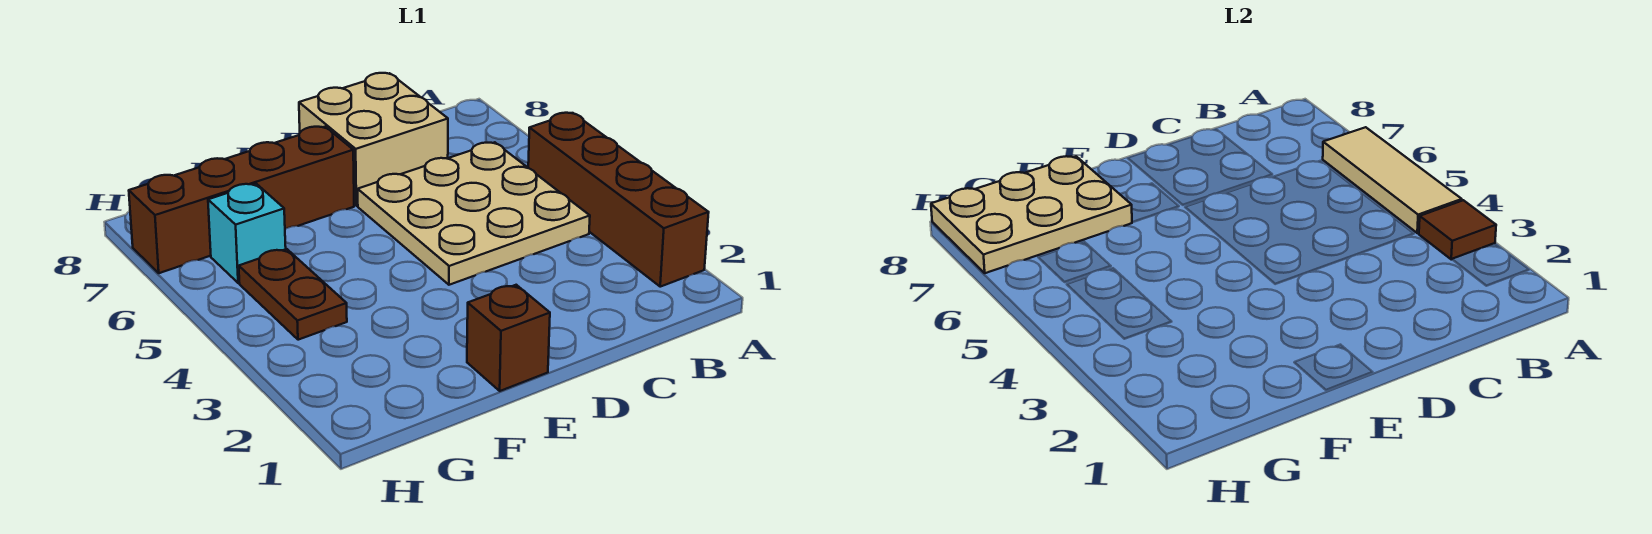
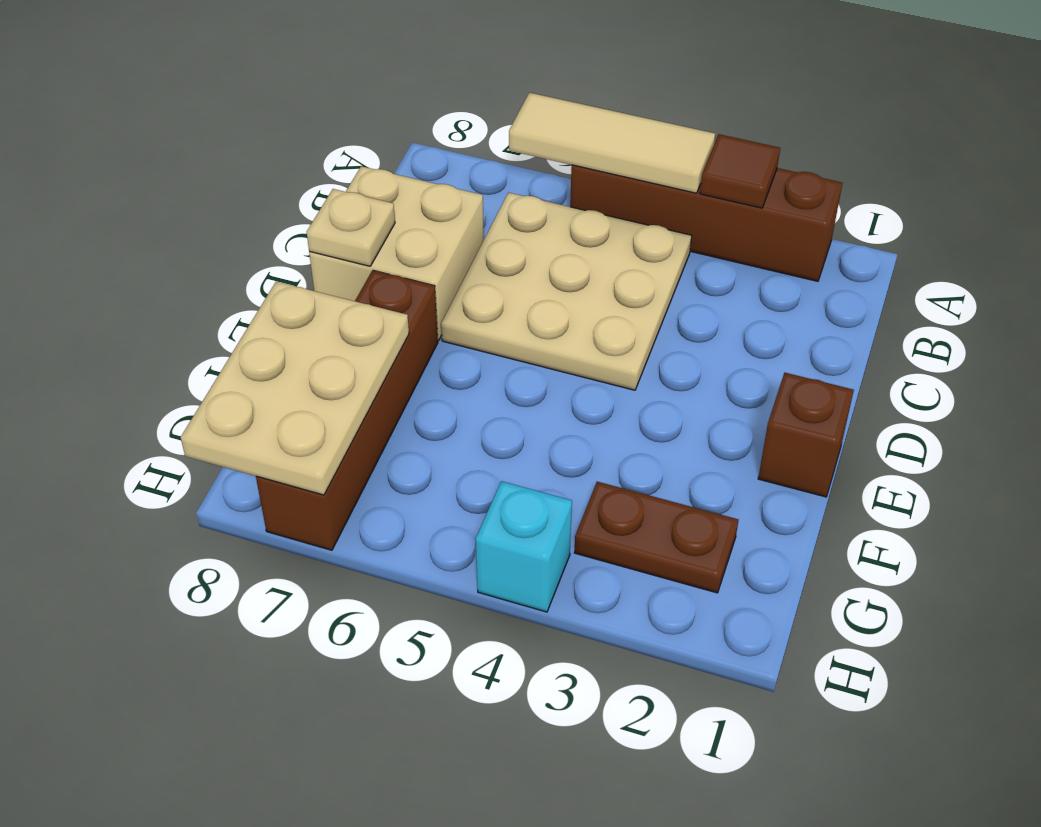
none -> tan plate D8 level 2
brown plate G4:G5 level 1 -> brown plate G2:G3 level 1
cyan brick G6 level 1 -> cyan brick H4 level 1

